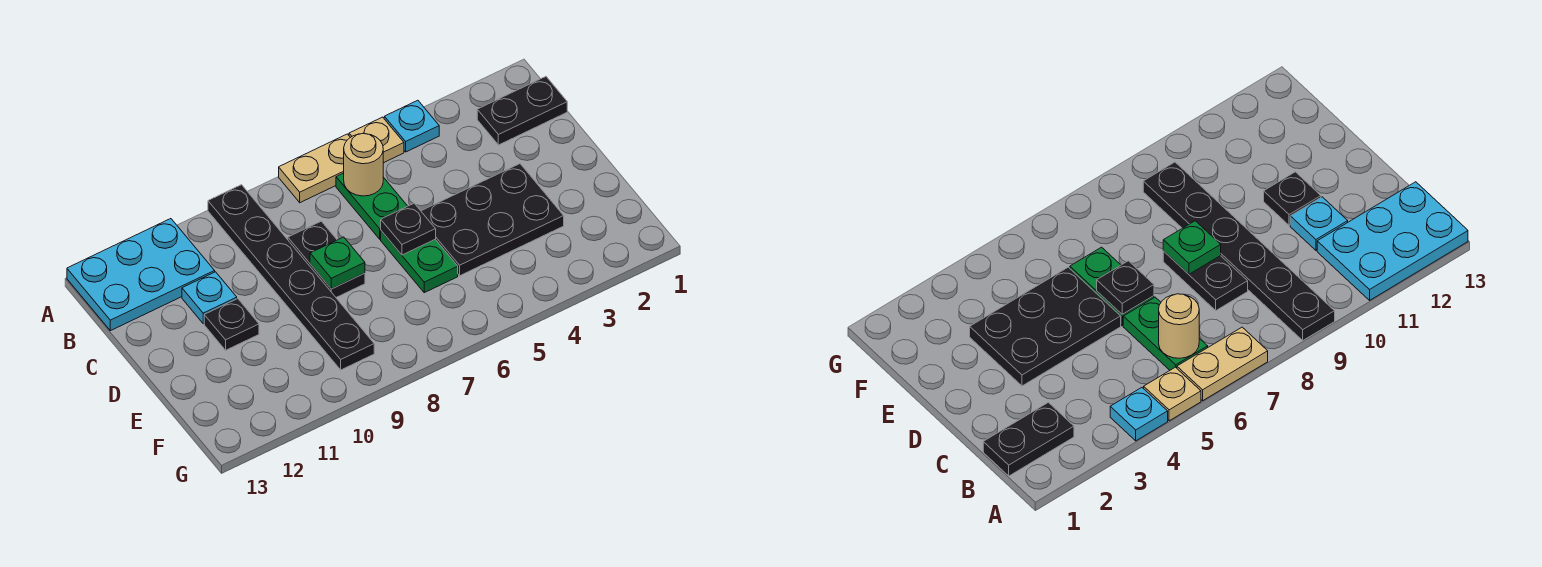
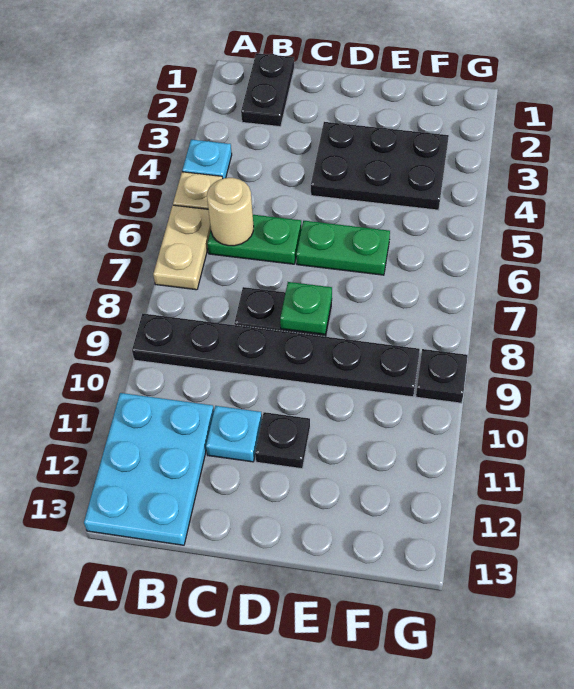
black plate D3:E5 level 1 -> black plate D3:F4 level 1
black plate D6 level 2 -> black plate G9 level 1

